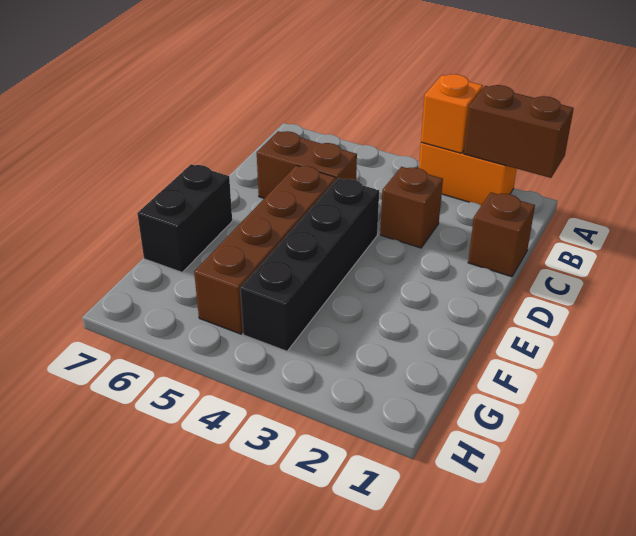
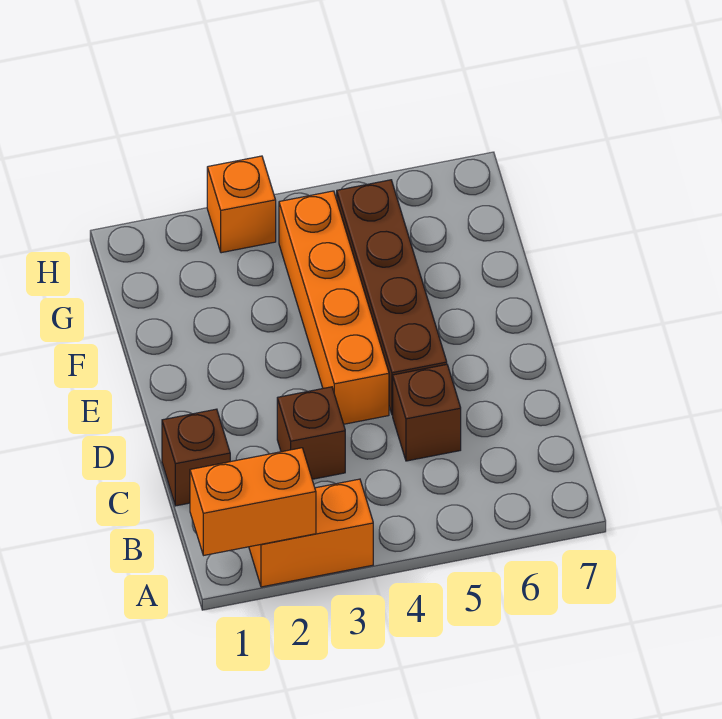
brown brick A1:A2 level 2 -> orange brick A1:A2 level 2
orange brick A3 level 2 -> orange brick H3 level 1
brown brick C5:C6 level 1 -> brown brick C5 level 1
black brick D4:G4 level 1 -> orange brick D4:G4 level 1
black brick E7:F7 level 1 -> none

